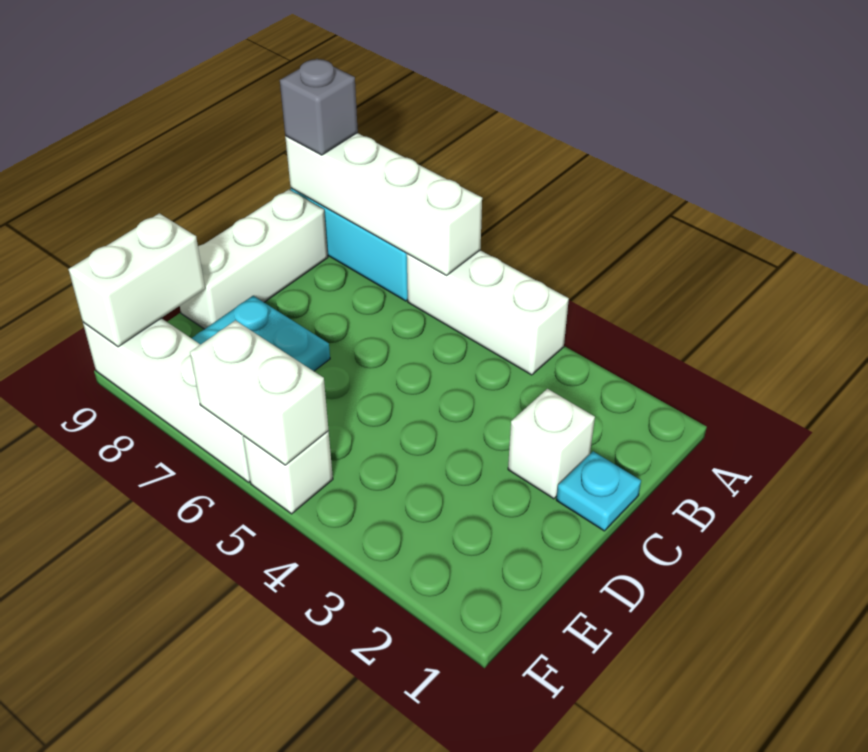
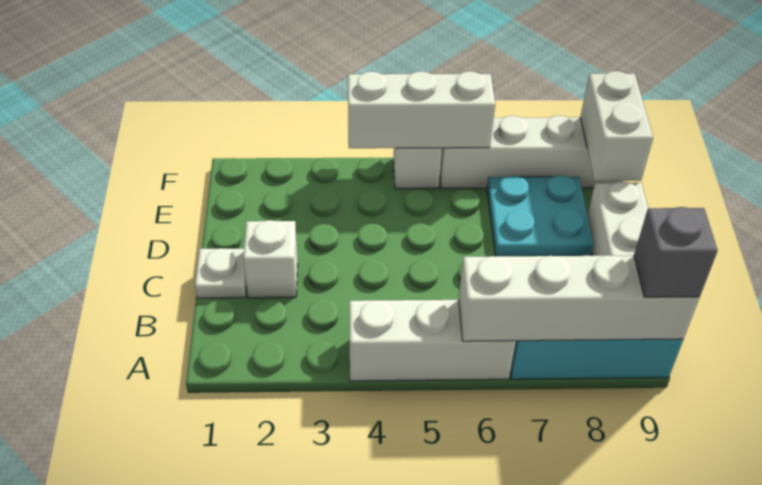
cyan plate C1 level 1 -> white plate C1 level 1
white brick F5:F6 level 2 -> white brick F4:F6 level 2

